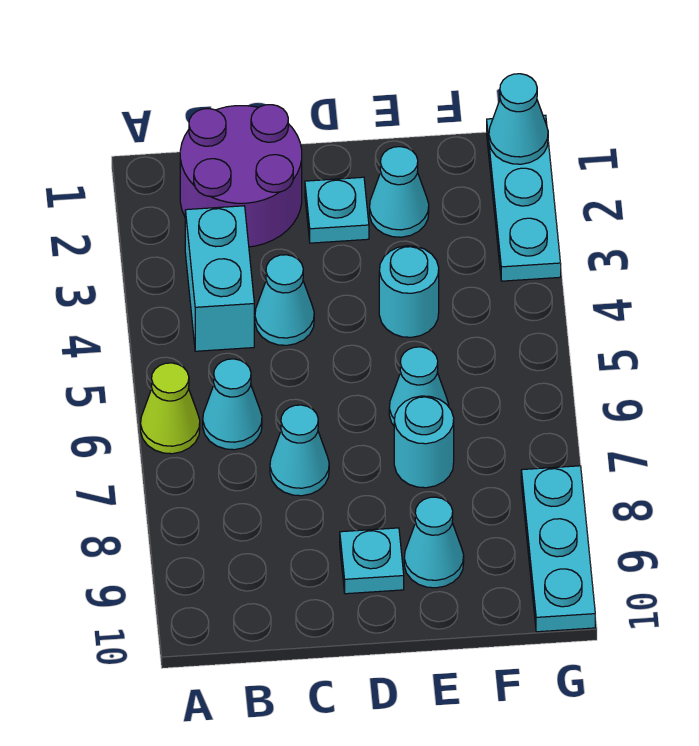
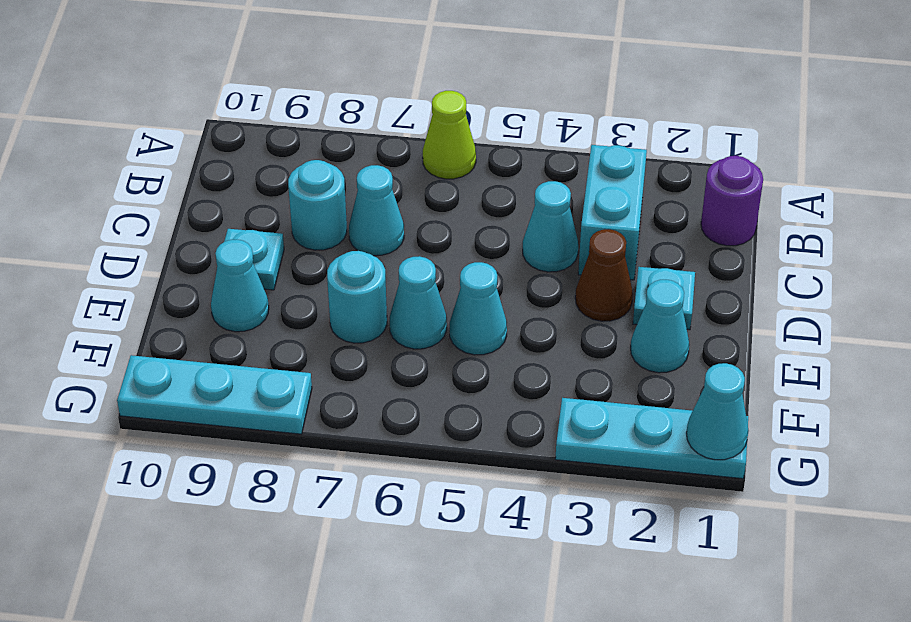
purple round brick B1:C2 level 1 -> purple round brick B1 level 1
cyan brick B3:B4 level 1 -> cyan brick B3:C3 level 1
cyan cone B6 level 1 -> cyan cone E5 level 1
none -> brown cone D3 level 1
cyan round brick E4 level 1 -> cyan round brick C8 level 1

